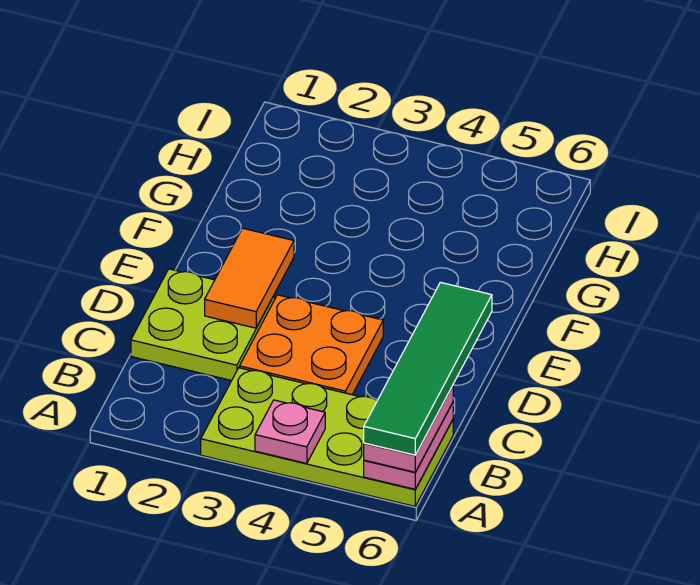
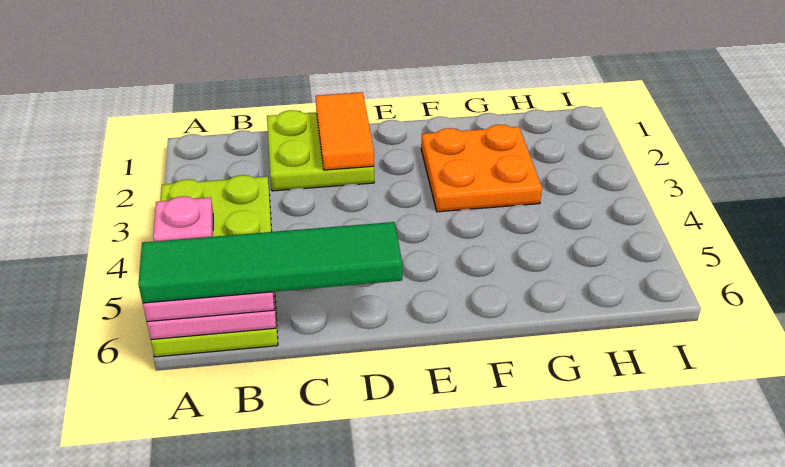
orange plate C3:D4 level 1 -> orange plate F2:G3 level 1
orange tile D2:E2 level 2 -> orange tile D1:D2 level 2

